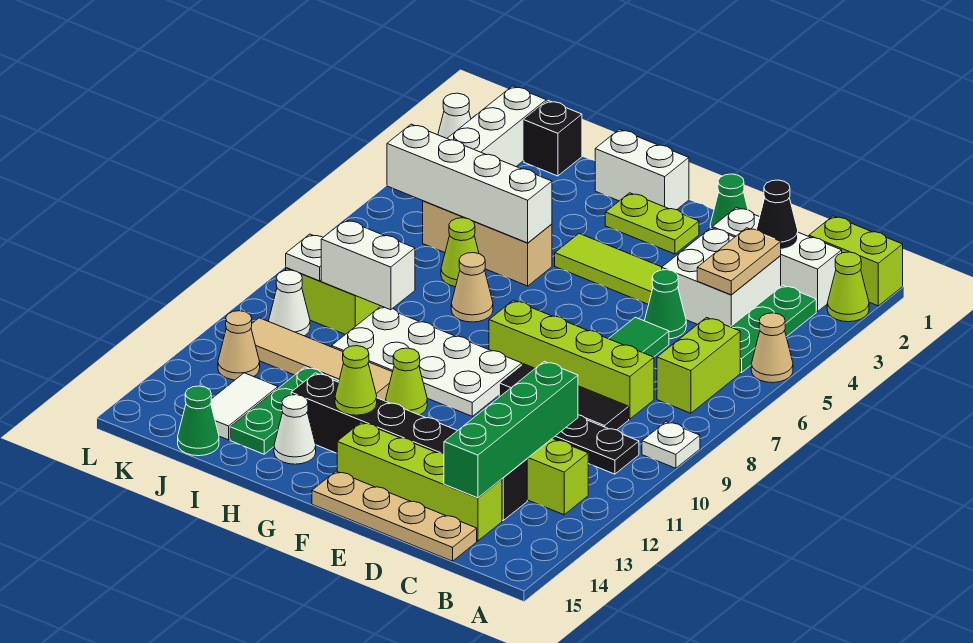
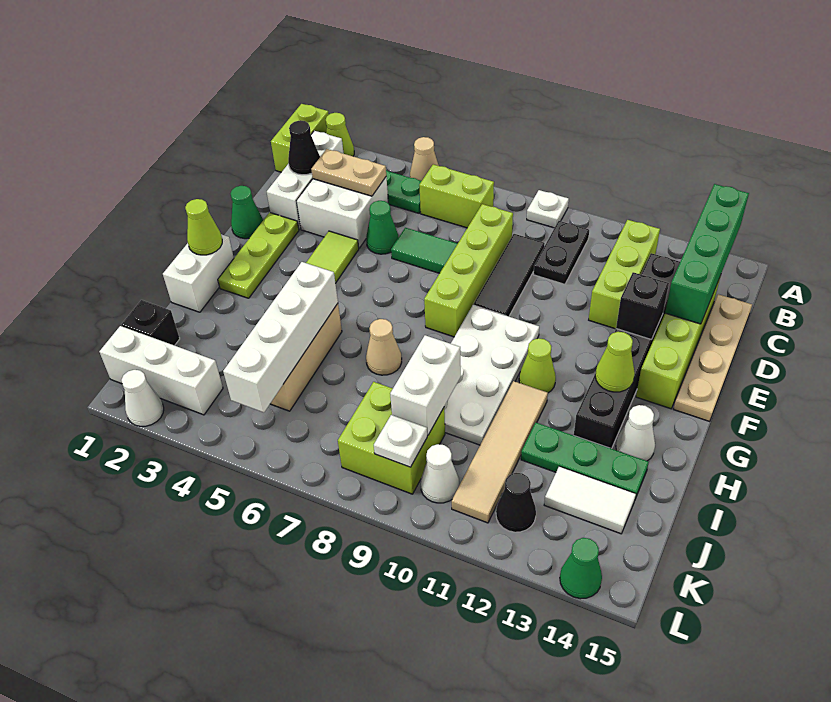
green brick C11:C14 level 2 -> green brick A14:D14 level 2
none -> black brick E13 level 2
lime plate F2:G2 level 1 -> lime plate E2:G2 level 1
lime cone I6 level 1 -> lime cone G1 level 2
green cone J15 level 1 -> green cone L14 level 1
tan cone K12 level 1 -> black cone K12 level 1

